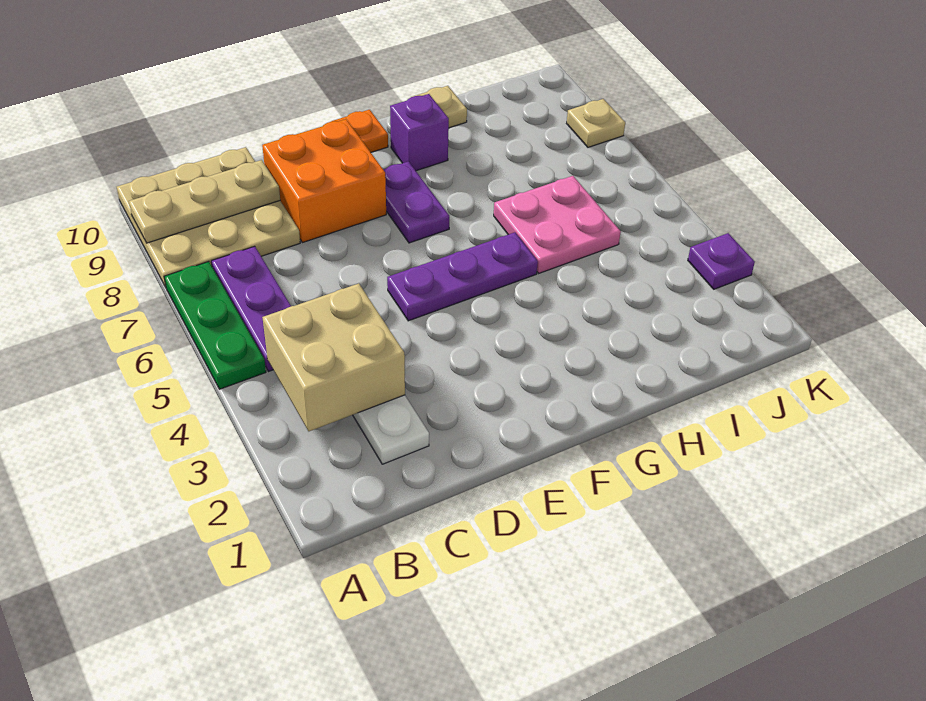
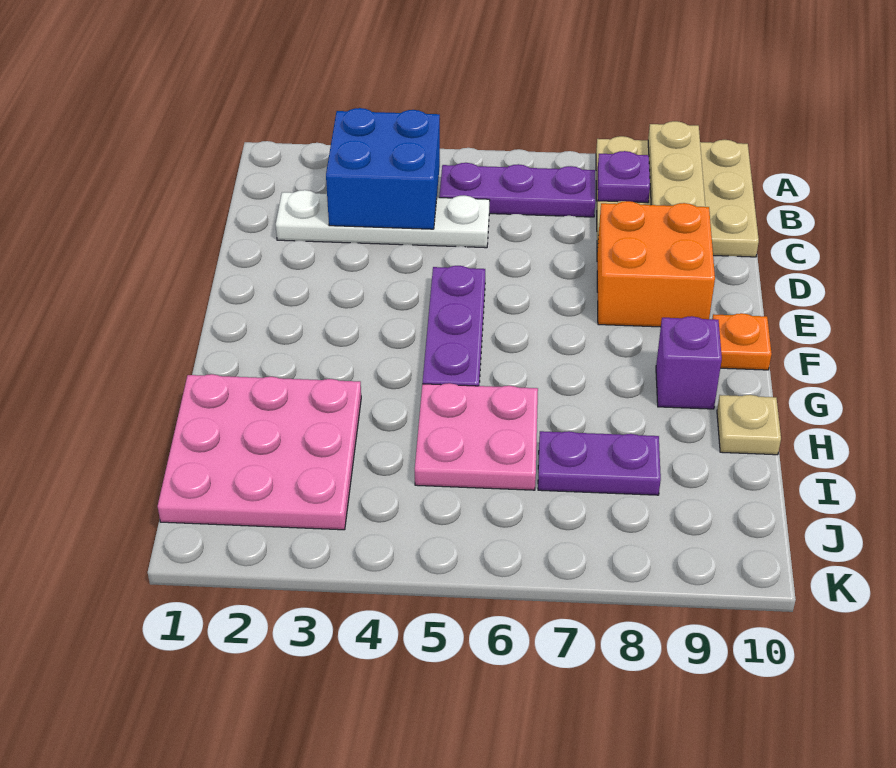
green plate A5:A7 level 1 -> none
tan brick B3:C4 level 2 -> blue brick B3:C4 level 2
purple plate F7:F8 level 1 -> purple plate I7:I8 level 1
none -> pink plate H1:J3 level 1
purple plate K3 level 1 -> purple plate B8 level 2
tan plate K8 level 1 -> none

